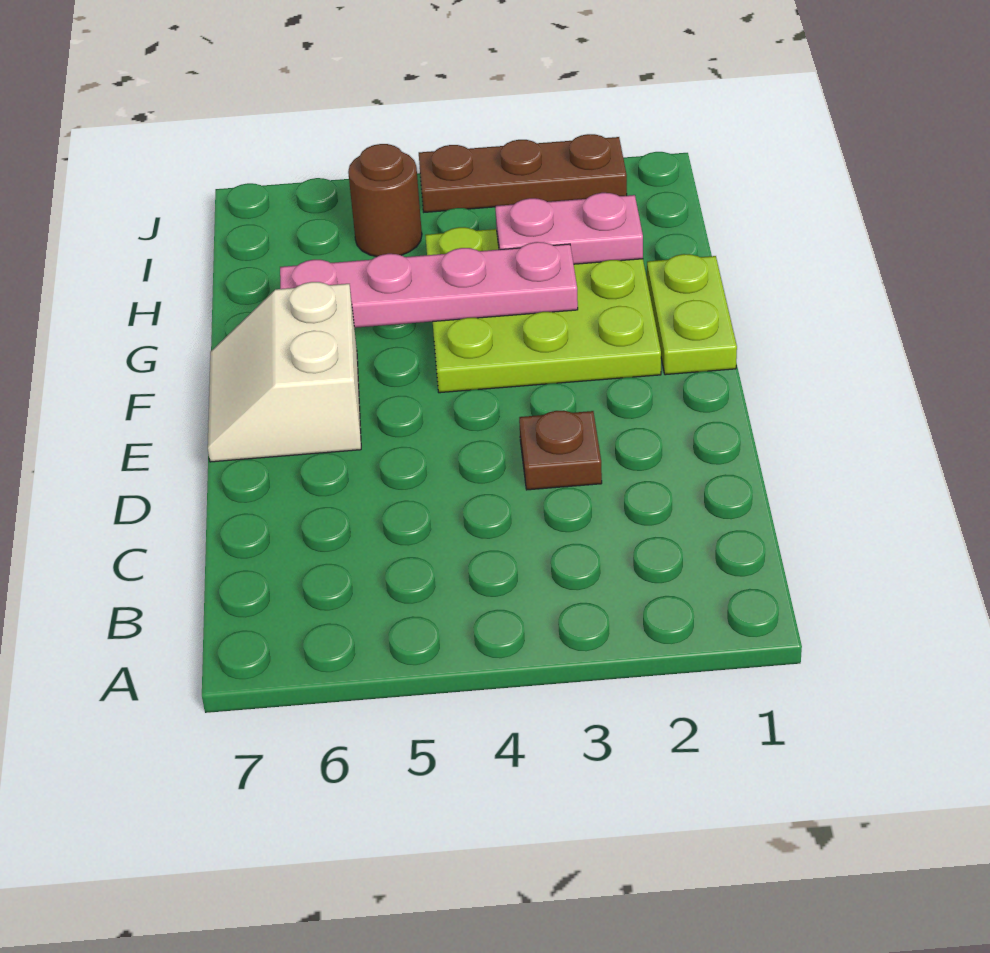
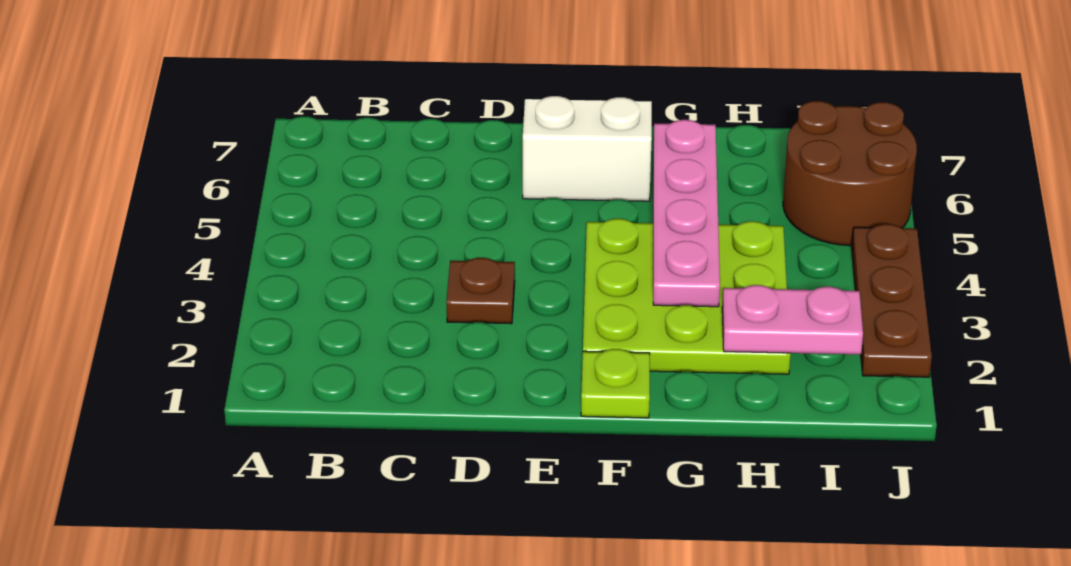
lime plate F1:G1 level 1 -> lime plate F1 level 1
pink plate H2:H3 level 2 -> pink plate H2:I2 level 2
brown round brick I5 level 1 -> brown round brick I5:J6 level 1

